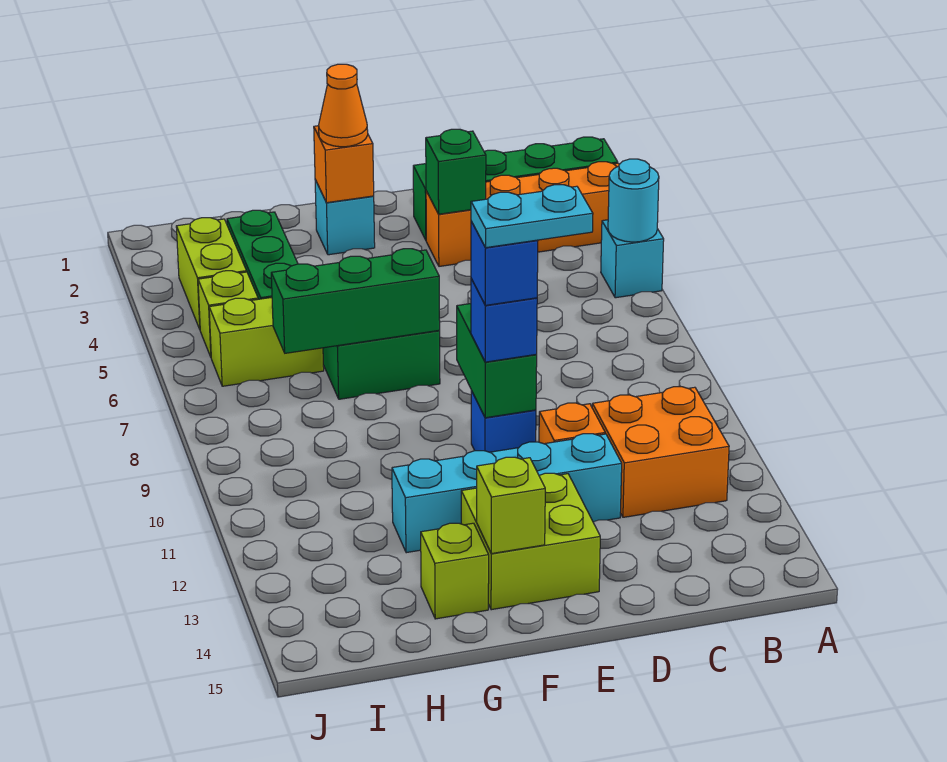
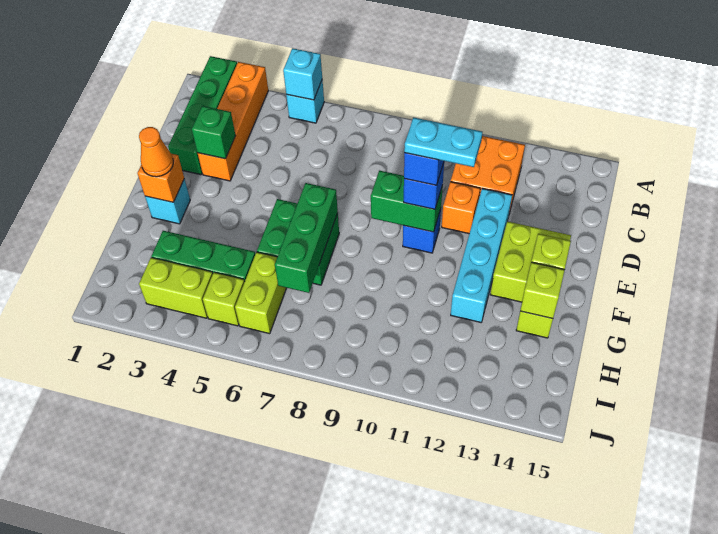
cyan round brick A5 level 2 -> cyan brick A5 level 2
cyan plate D10:E10 level 5 -> cyan plate E10:E11 level 5
none -> lime brick G14 level 2

